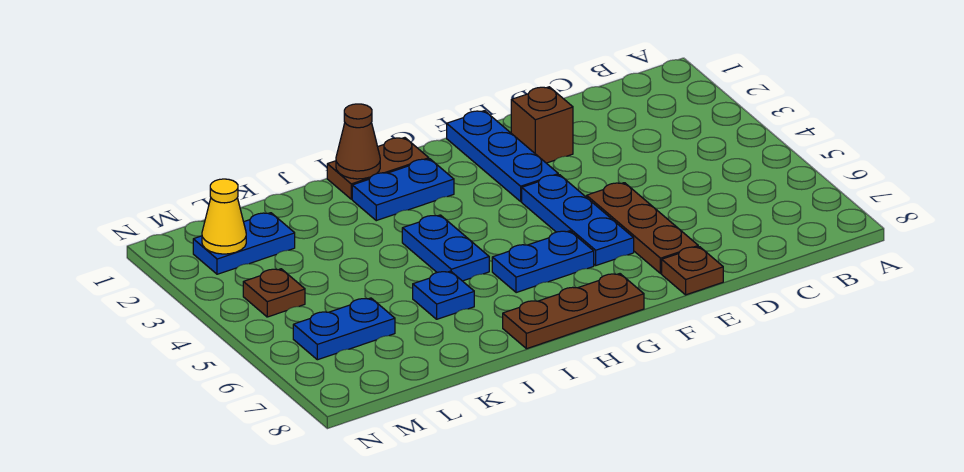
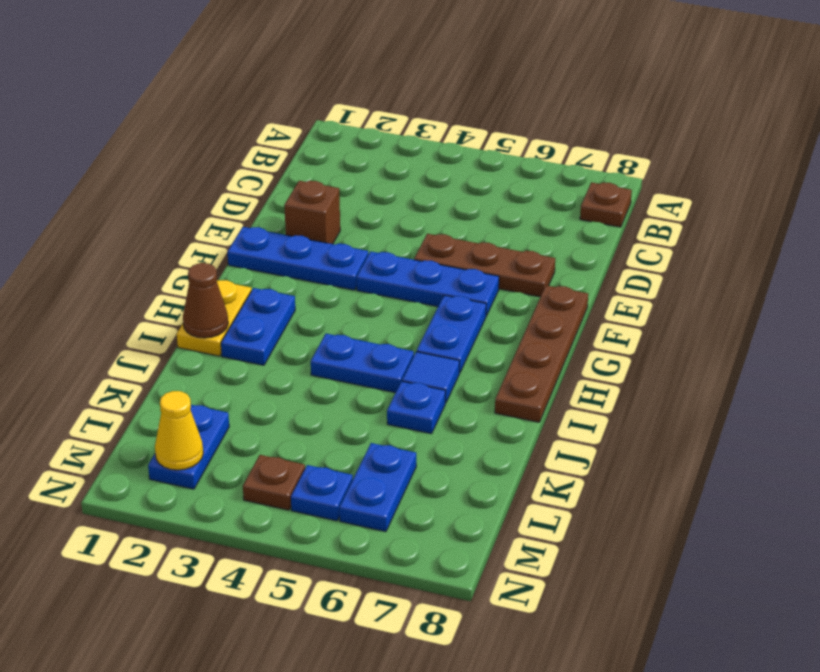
brown plate E8 level 1 -> brown plate B8 level 1
brown plate G8:I8 level 1 -> brown plate F8:I8 level 1
brown plate H1:I1 level 1 -> yellow plate H1:I1 level 1
none -> blue tile I6 level 1
none -> blue plate M5 level 1

